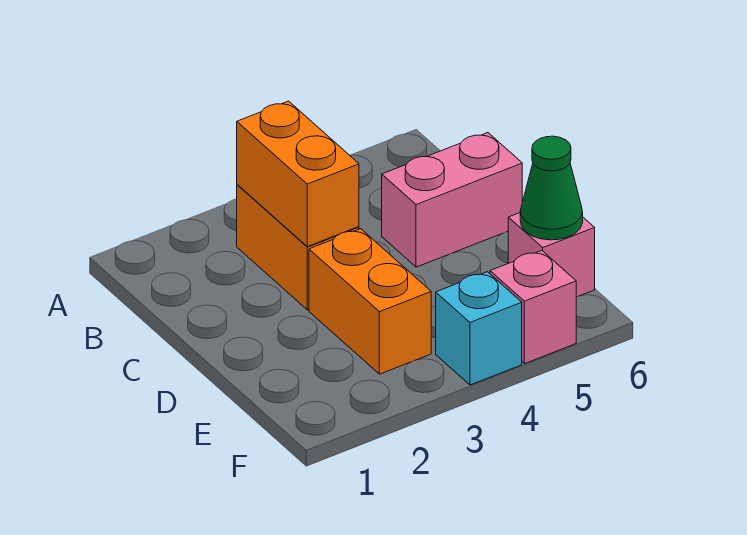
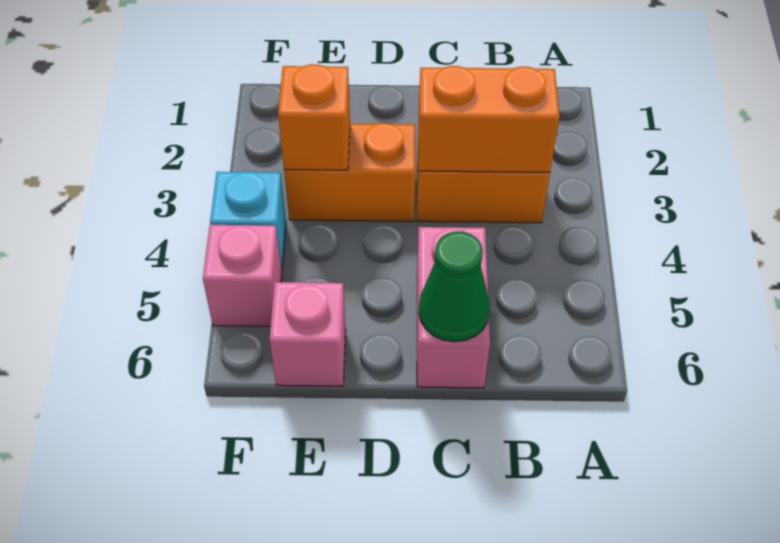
none -> orange brick E3 level 2
green cone E6 level 2 -> green cone C6 level 2

